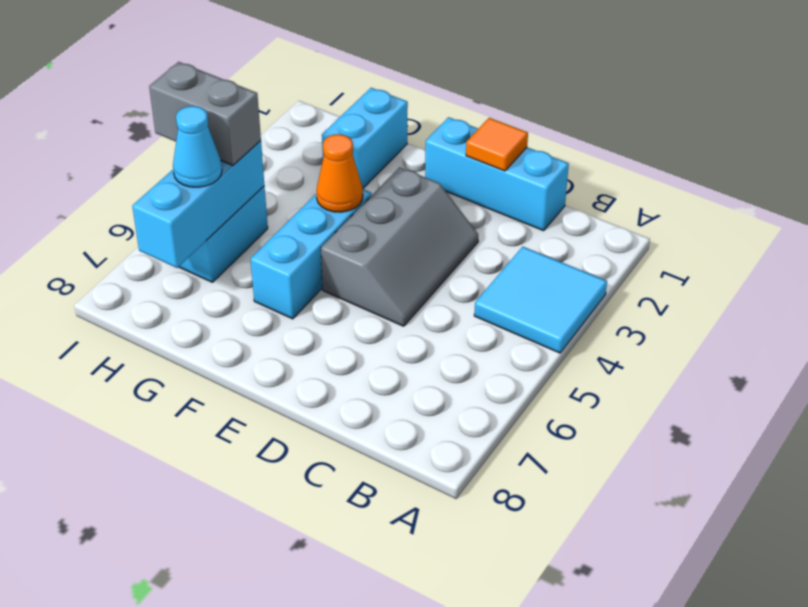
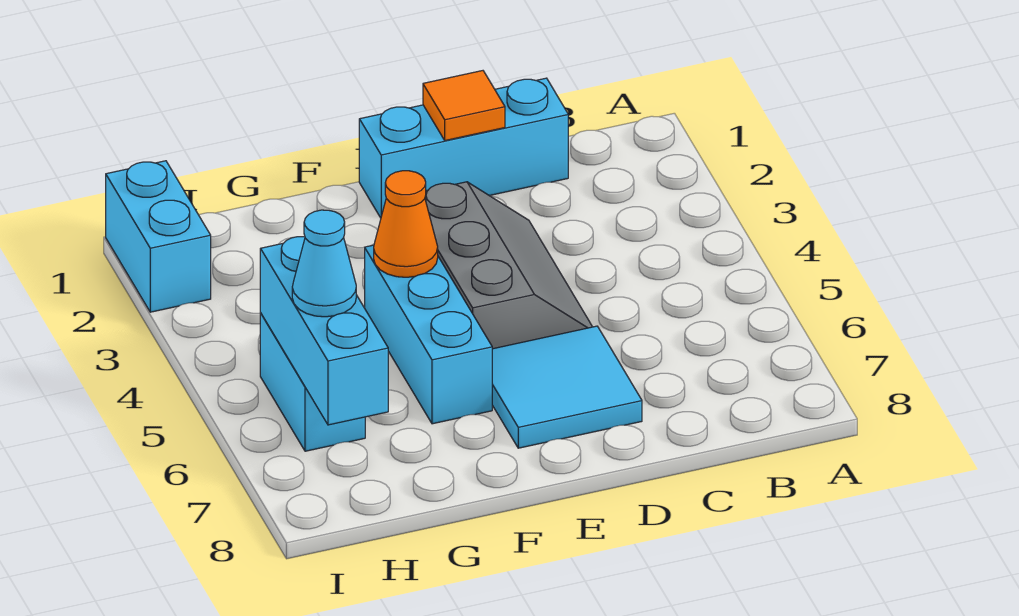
cyan tile A3:B4 level 1 -> cyan tile D6:E7 level 1
cyan brick G1:G2 level 1 -> cyan brick I1:I2 level 1
grey brick H5:I5 level 3 -> none

